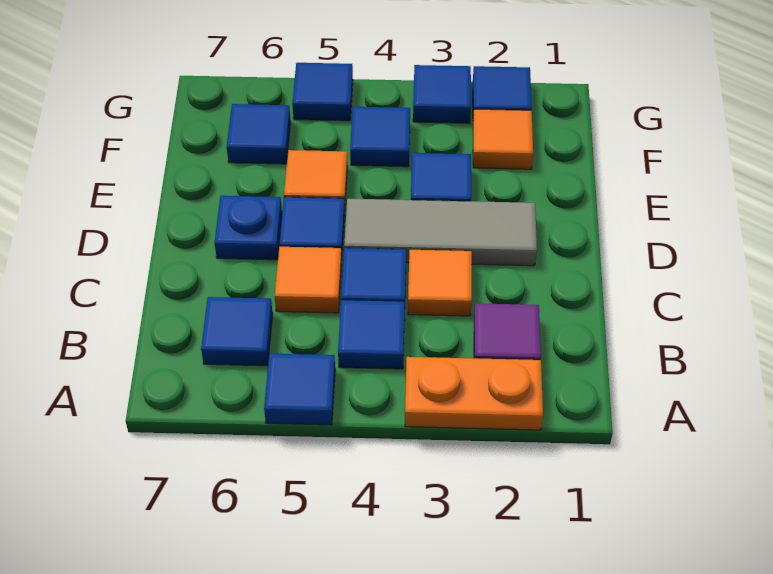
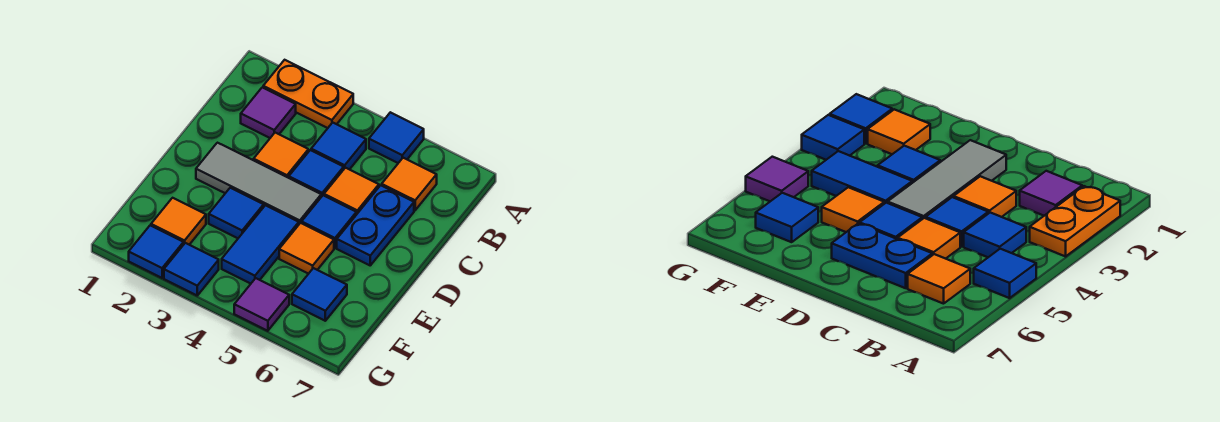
blue tile B6 level 1 -> orange tile B6 level 1
blue plate D6 level 1 -> blue plate C6:D6 level 1
blue tile F4 level 1 -> blue tile E4:F4 level 1
blue tile G5 level 1 -> purple tile G5 level 1

